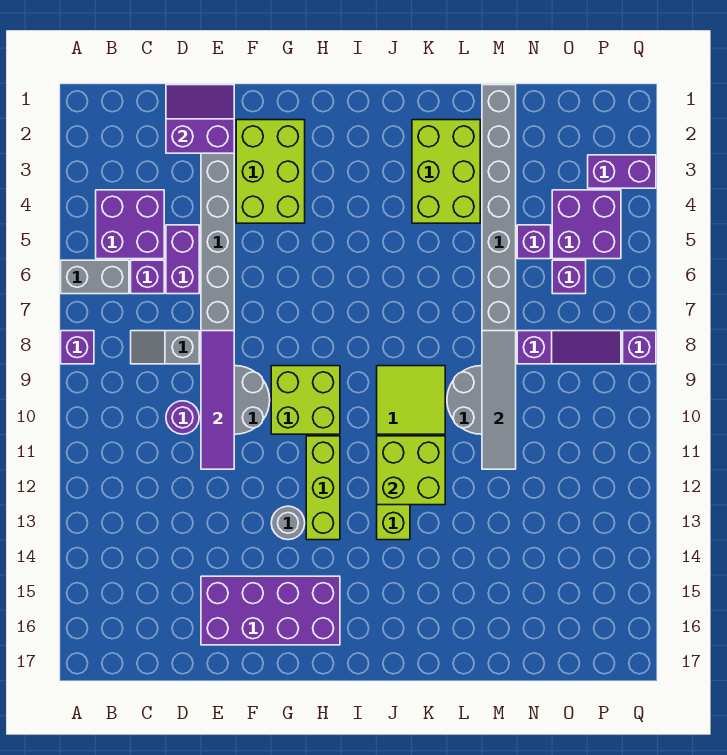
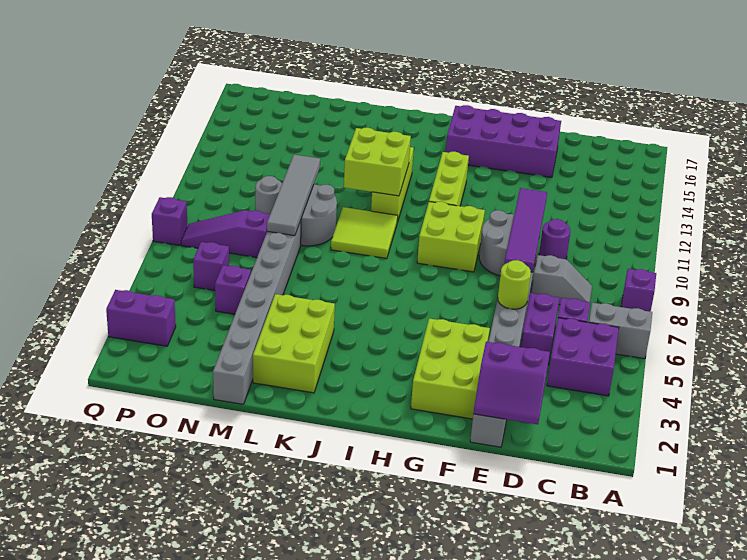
none -> lime round brick E6 level 2
grey round brick G13 level 1 -> grey round brick N10 level 1
purple brick O4:P5 level 1 -> none

